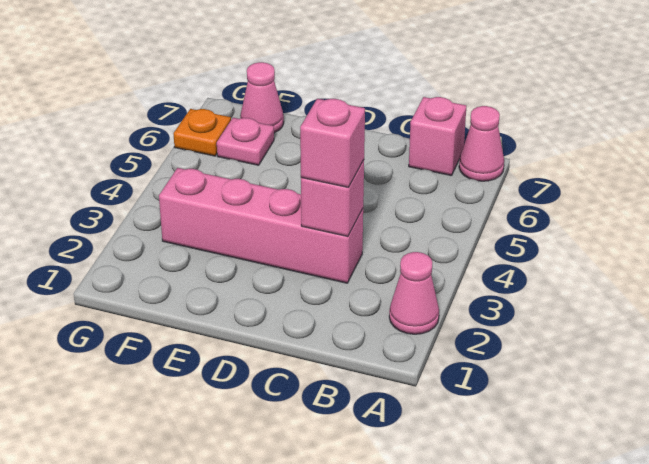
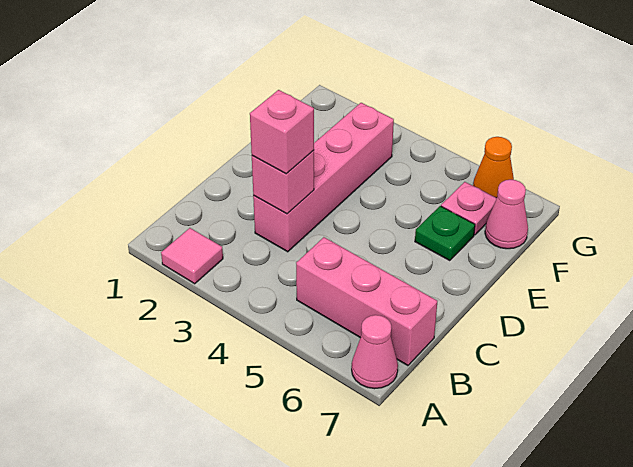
pink cone A2 level 1 -> pink tile A2 level 1
pink brick B7 level 1 -> pink brick B5:B7 level 1
none -> green plate E6 level 1
orange plate G6 level 1 -> orange cone G6 level 1

